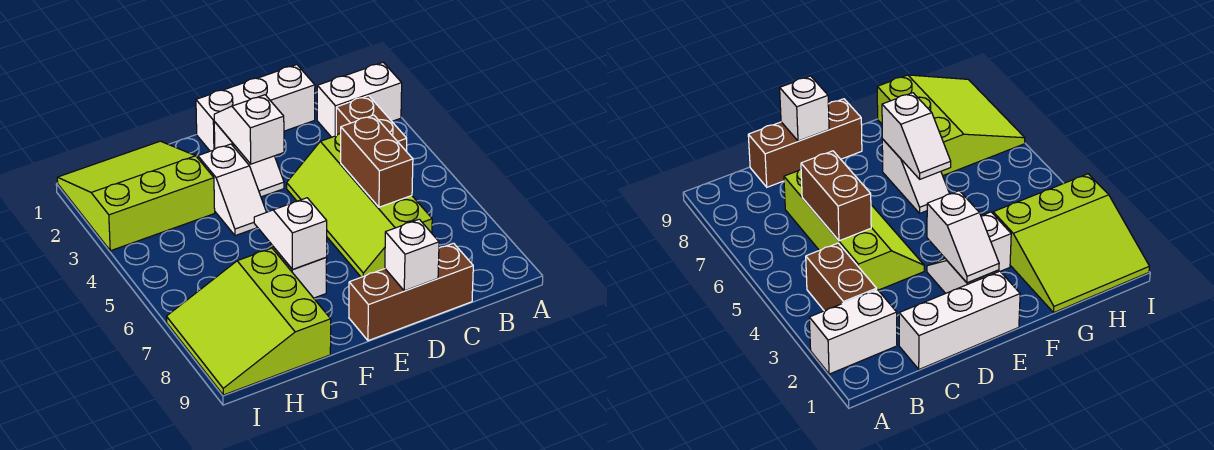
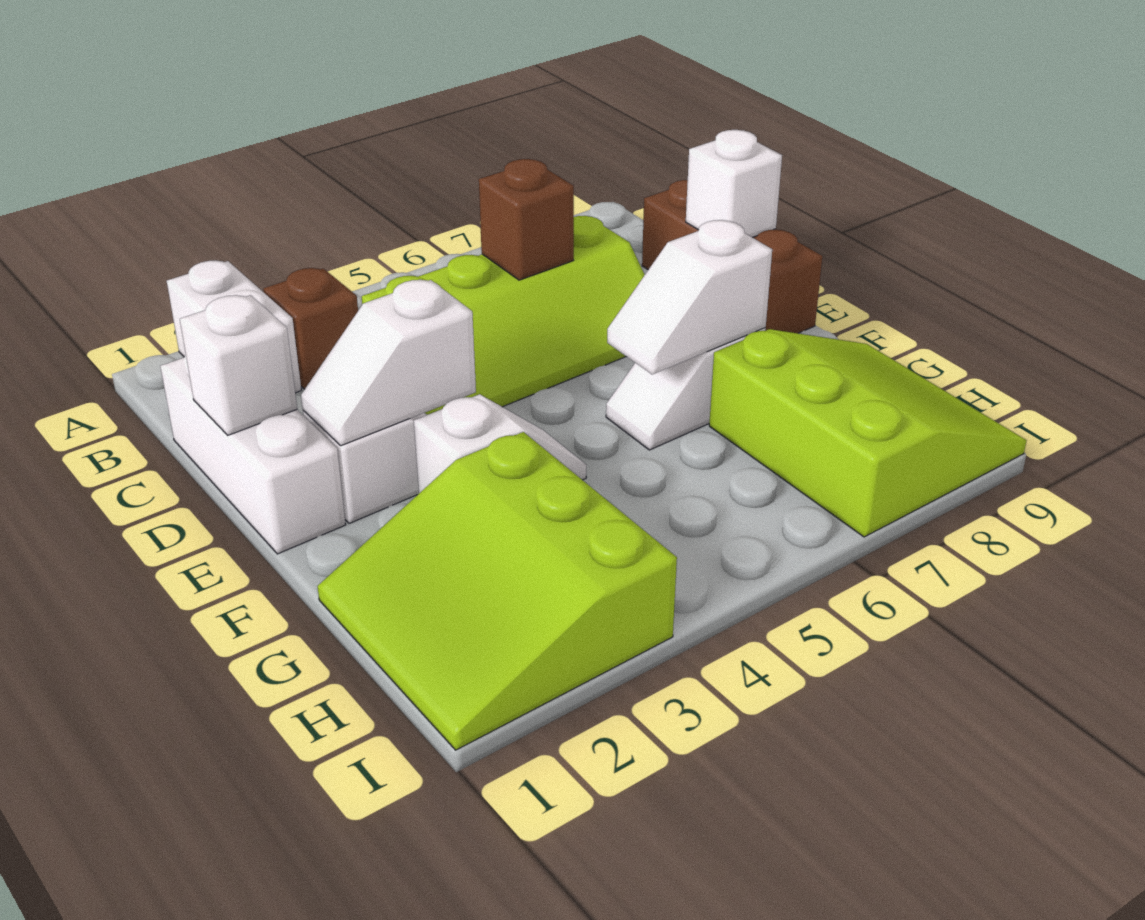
brown brick B3:B4 level 1 -> brown brick B3 level 1
brown brick C5:C6 level 2 -> brown brick C6 level 2
none -> white brick D1 level 2
lime slope G7:I9 level 1 top G -> lime slope G7:I9 level 1 top 7

